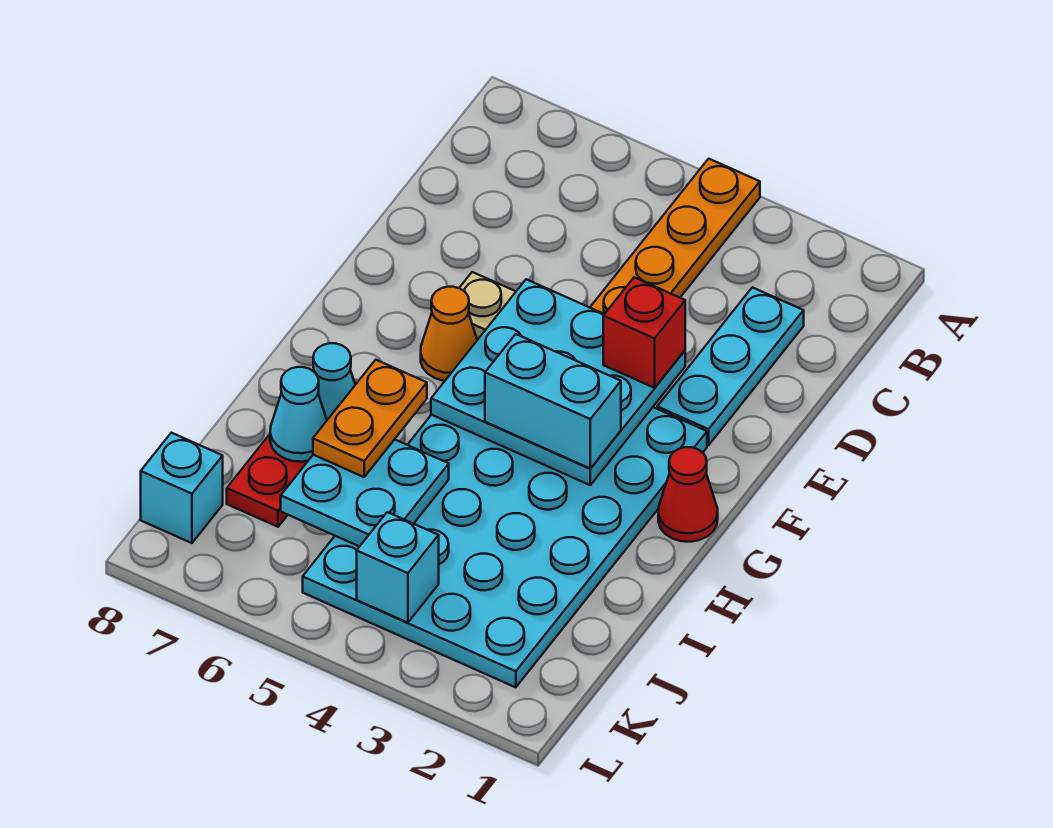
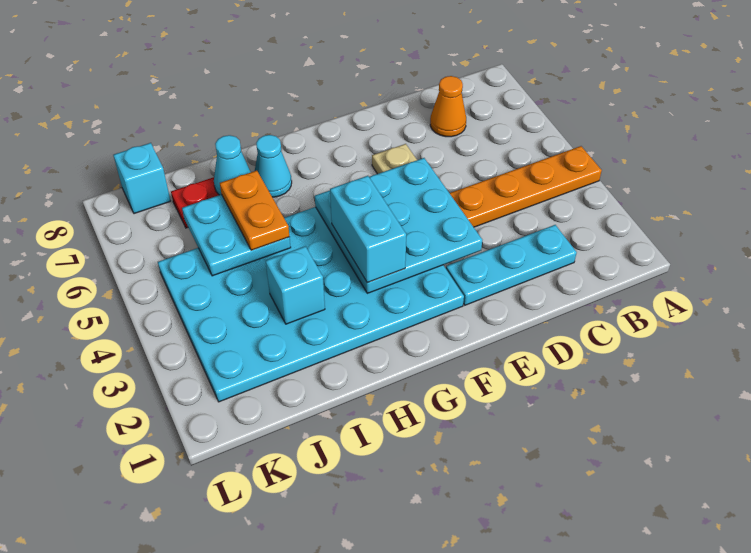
red brick E3 level 3 -> none
orange cone F6 level 1 -> orange cone C7 level 1
red cone G1 level 1 -> none
orange plate H6:I6 level 3 -> orange plate I5:I6 level 3
cyan brick K4 level 2 -> cyan brick I3 level 2

